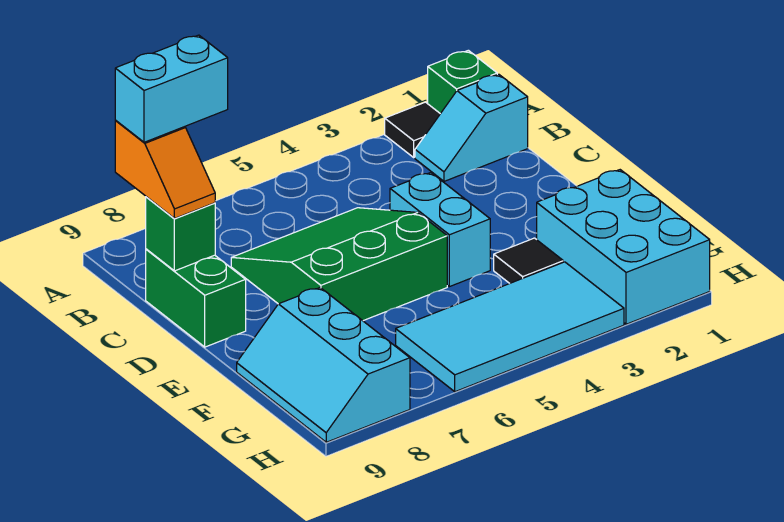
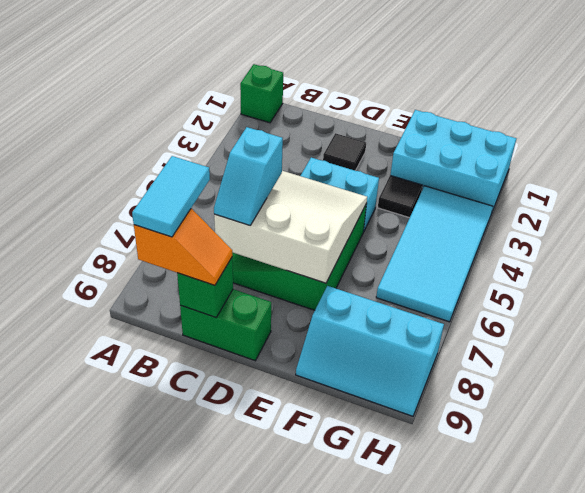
black tile A2 level 1 -> black tile D2 level 1
cyan slope B1:B2 level 1 top 1 -> cyan slope C6:C7 level 3 top 6
cyan brick B8:B9 level 4 -> cyan tile B8:B9 level 4
none -> white slope C5:E7 level 2 top 7

